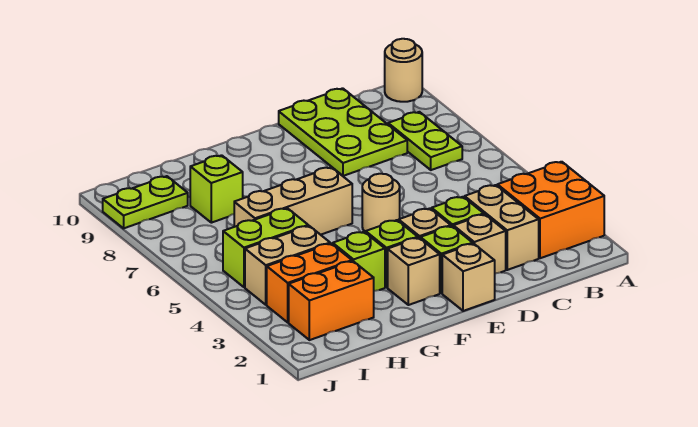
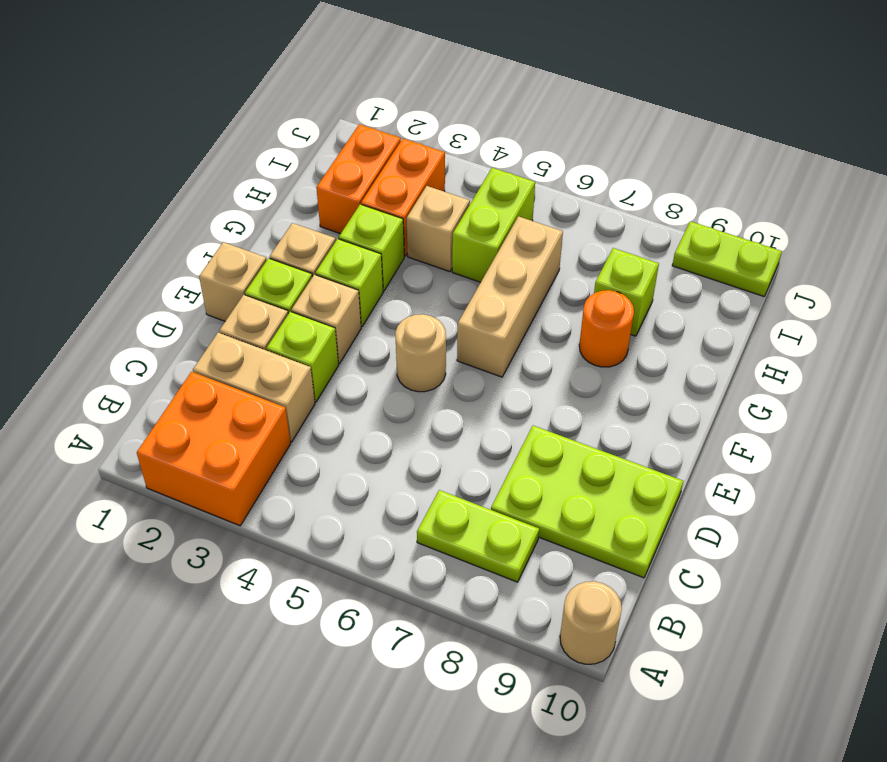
none -> orange round brick G8 level 1
tan brick H4:I4 level 1 -> tan brick H4 level 1
lime plate I9:J9 level 1 -> lime plate J9:J10 level 1

